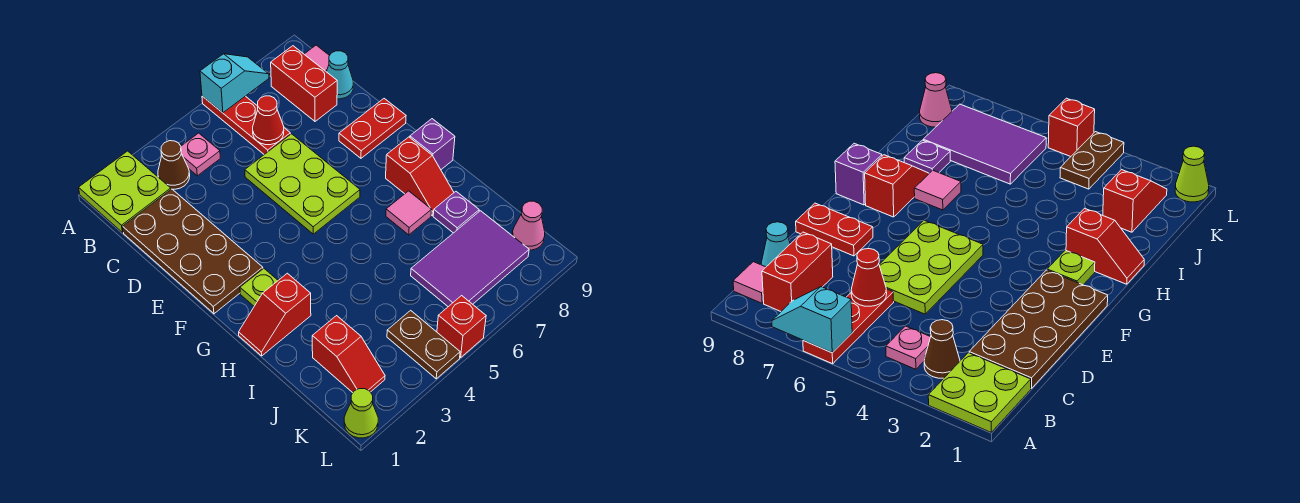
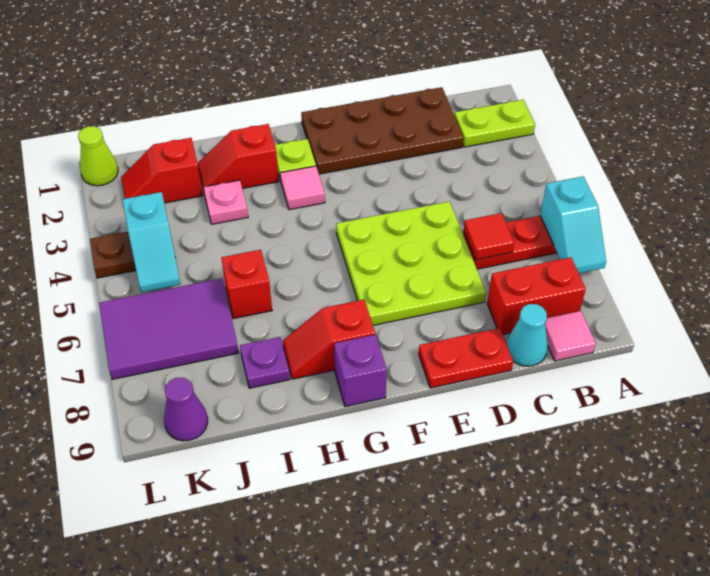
lime plate A1:B2 level 1 -> lime plate A2:B2 level 1
brown cone B3 level 1 -> none
pink plate B4 level 1 -> pink plate I3 level 1
red cone C6 level 2 -> red tile C6 level 2
lime plate D5:F6 level 1 -> lime plate D5:F7 level 1
red plate E8:E9 level 1 -> red plate D9:E9 level 1
red slope H1:H2 level 1 top 2 -> red slope H2:I2 level 1 top H
pink tile H7 level 1 -> pink tile G3 level 1
purple tile J6:K8 level 1 -> purple tile J6:L7 level 1
none -> cyan slope K4:K5 level 2 top 4
pink cone K9 level 1 -> purple cone K9 level 1
red brick L5 level 1 -> red brick I6 level 1

